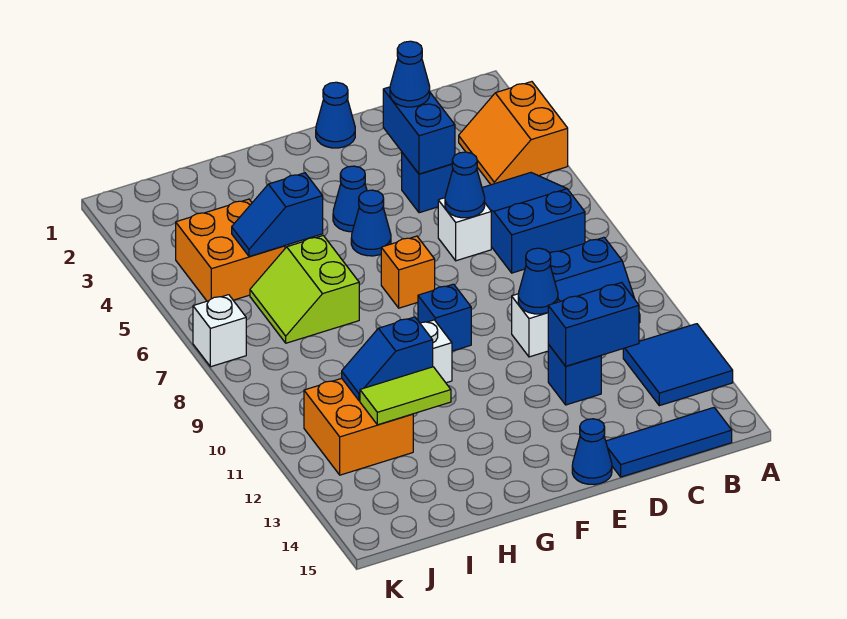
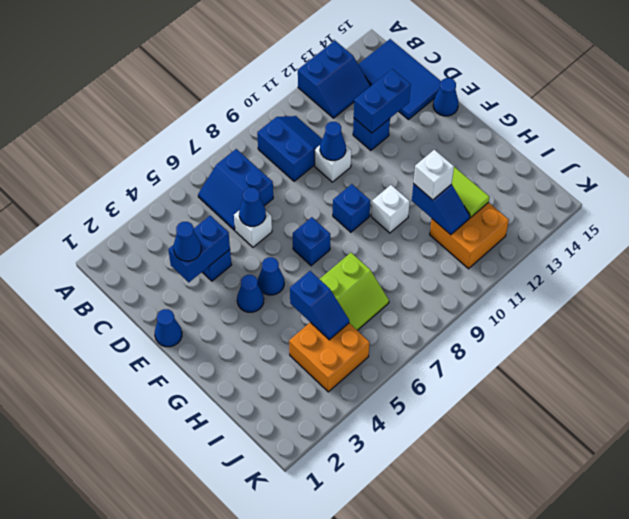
orange slope A3:B4 level 1 top A -> none
blue tile A12:B13 level 1 -> blue slope A12:B13 level 1 top A
blue slope B5:C7 level 1 top 7 -> blue slope B6:C7 level 1 top 7
blue tile B15:D15 level 1 -> blue tile B14:D15 level 1
blue brick C12:D12 level 2 -> blue brick D12:D13 level 2
orange brick F7 level 1 -> blue brick F7 level 1
white brick K7 level 1 -> white brick H11 level 3

